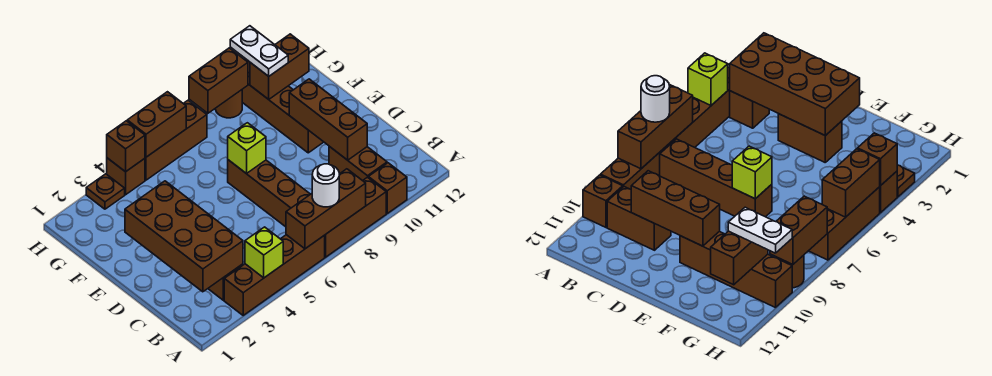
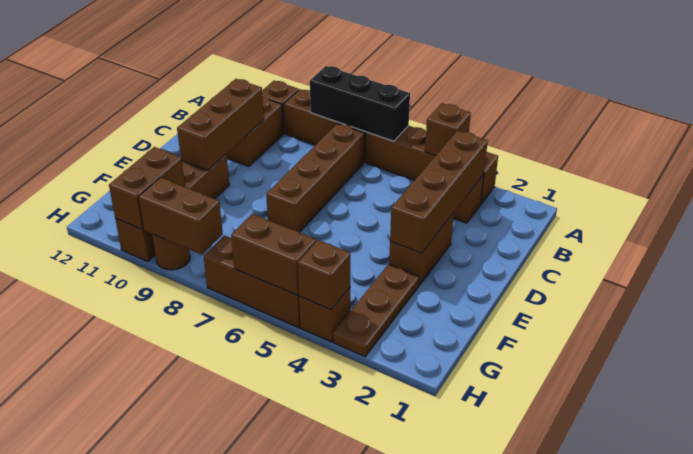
lime brick A4 level 2 -> brown brick A4 level 2
brown brick A6:A8 level 2 -> black brick A6:A8 level 2
white round brick A7 level 3 -> none
brown brick B2:E3 level 2 -> brown brick B3:E3 level 2
lime brick E7 level 2 -> none
brown brick G10:G11 level 2 -> brown brick G10:H10 level 2
white plate G10:H10 level 3 -> none
brown plate H3 level 1 -> brown plate F3:H3 level 1

